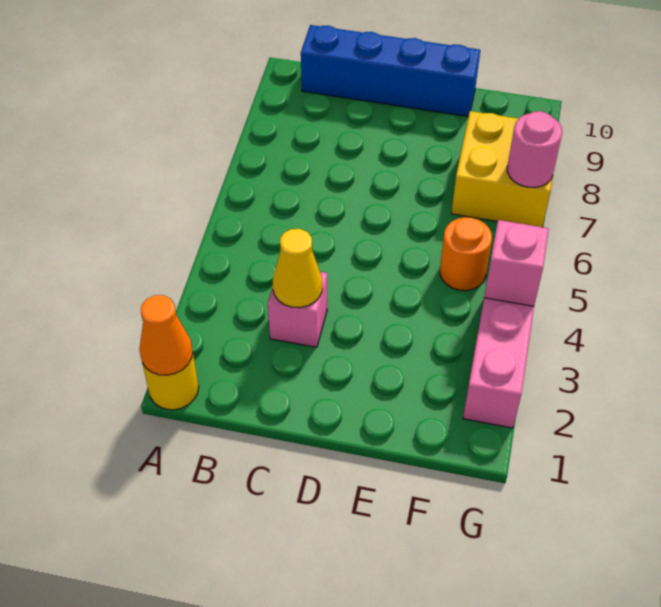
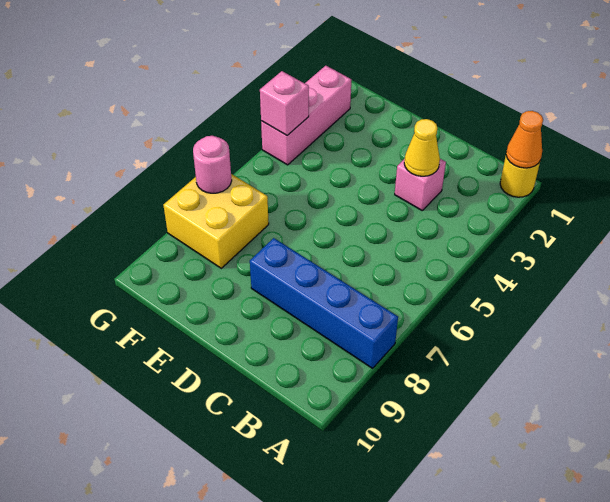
blue brick B10:E10 level 1 -> blue brick A8:D8 level 1
orange round brick F5 level 1 -> none

